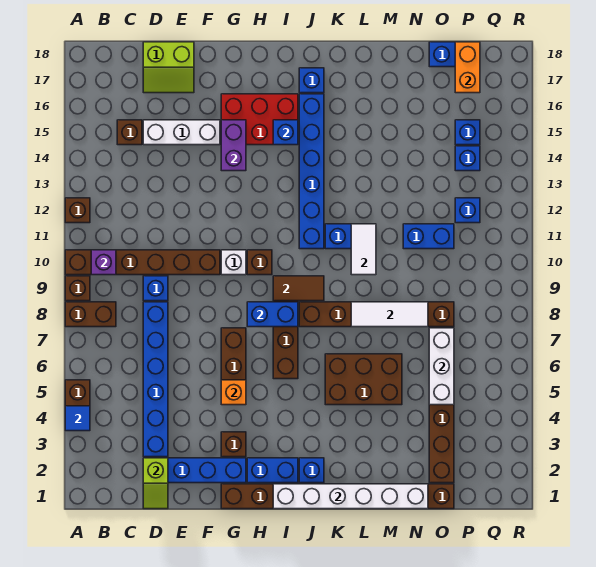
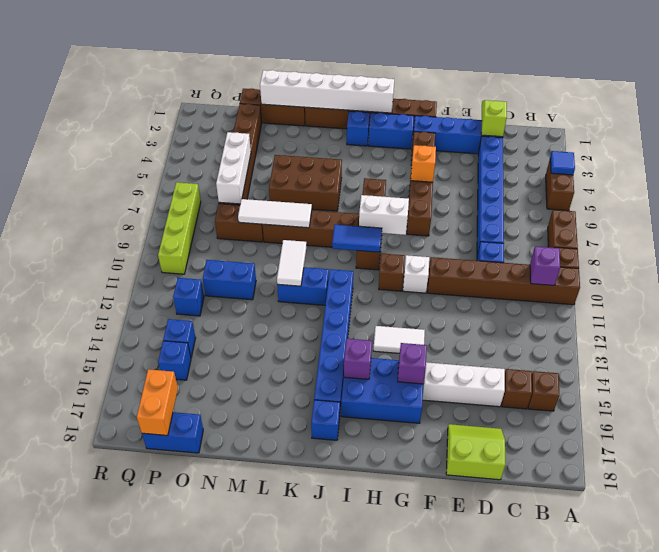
brown brick A8:B8 level 1 -> brown brick A7:A8 level 1
brown brick A12 level 1 -> brown brick B15 level 1
none -> white tile G13:H13 level 1
purple brick G14:G15 level 2 -> purple brick G15 level 2
red brick G15:I16 level 1 -> blue brick G15:I16 level 1
blue brick H8:I8 level 2 -> white brick H8:I8 level 2
brown tile I9:J9 level 2 -> blue tile I9:J9 level 2
blue brick I15 level 2 -> purple brick I15 level 2
none -> lime brick Q7:Q10 level 1

